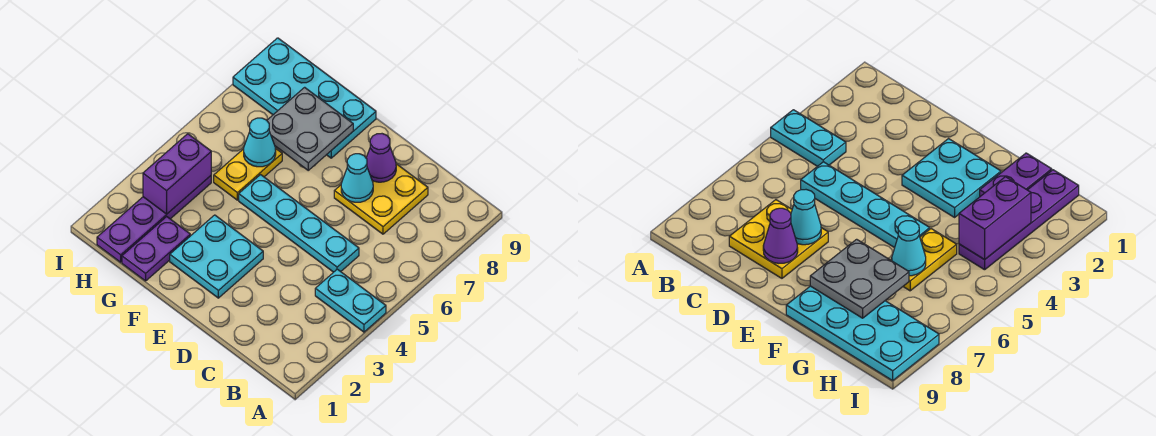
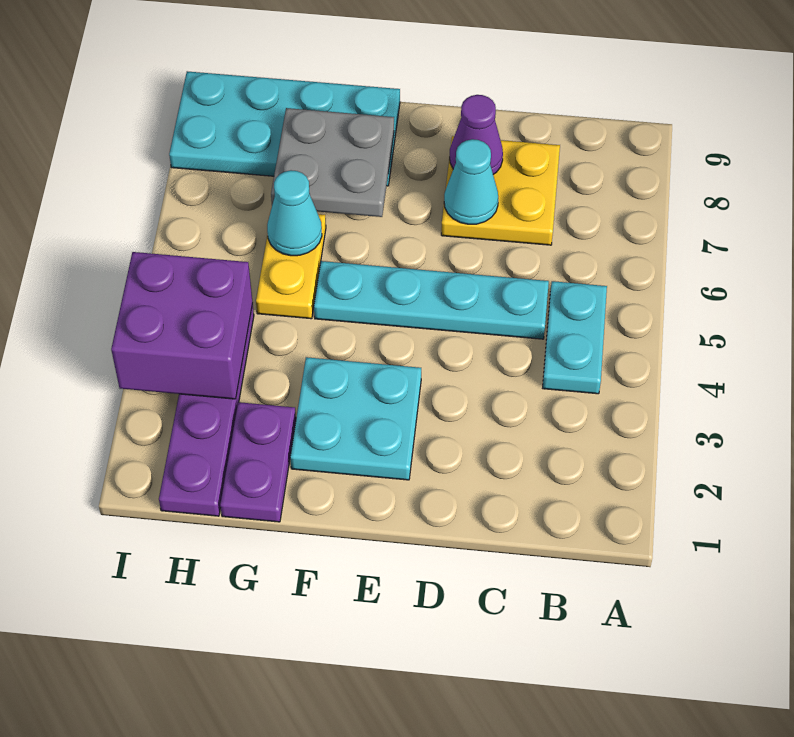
cyan plate A4:B4 level 1 -> cyan plate B4:B5 level 1
purple brick H3:H4 level 2 -> purple brick H3:I4 level 2

